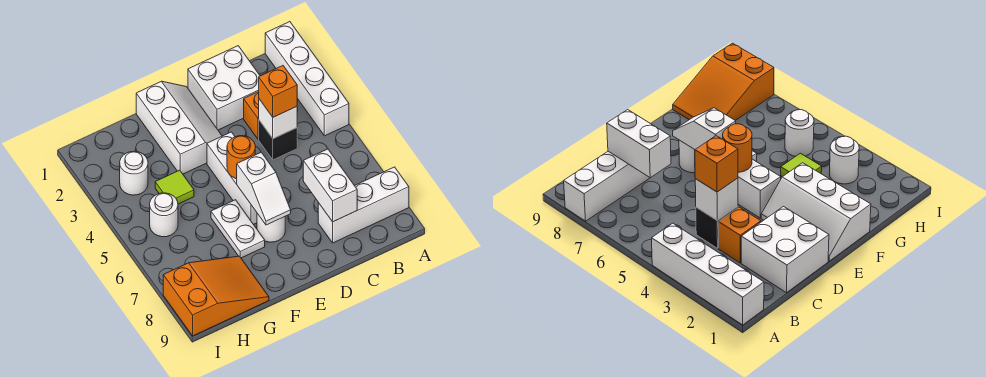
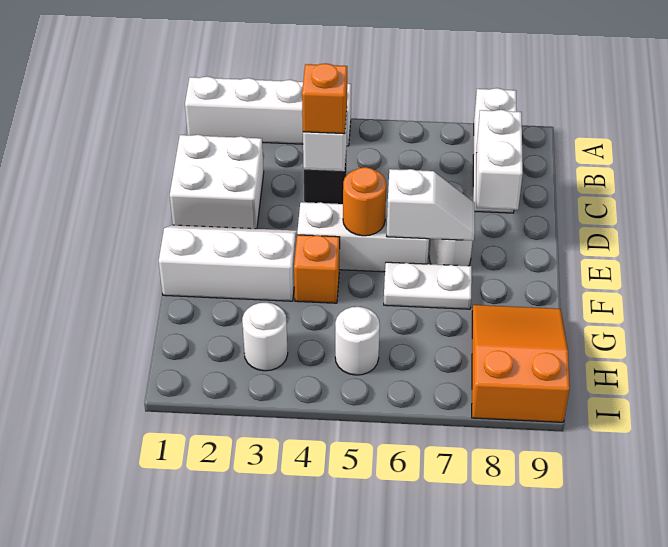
orange brick C3 level 1 -> orange brick F4 level 1
white brick C7:C8 level 2 -> white brick C8:D8 level 2
lime tile G4 level 1 -> none

